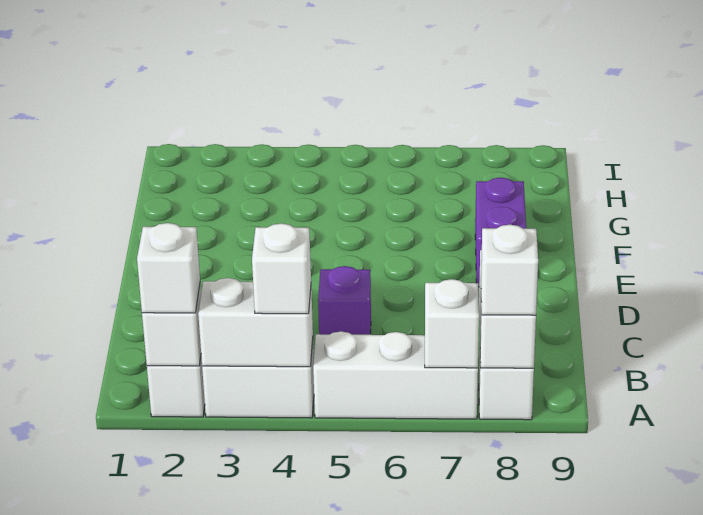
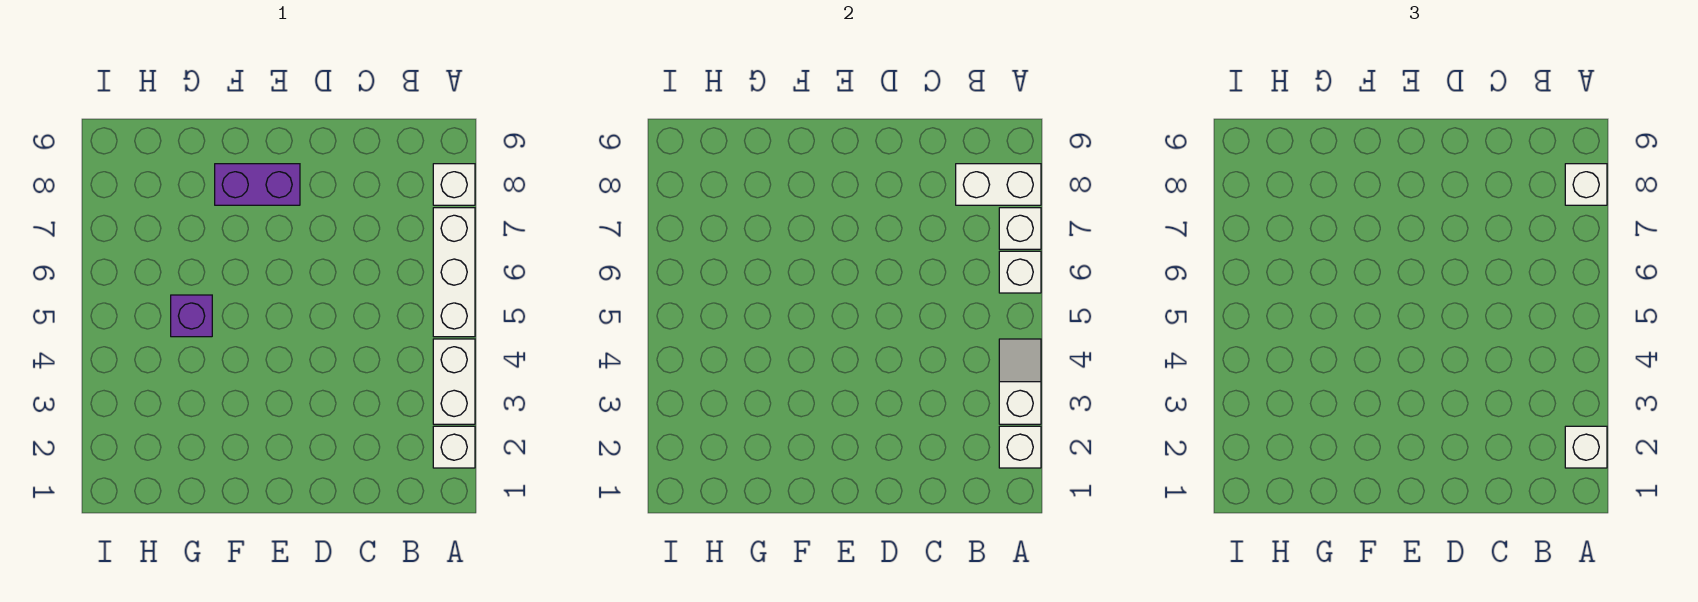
white brick A3:A4 level 2 -> white slope A3:A4 level 2 top 3
white brick A4 level 3 -> white brick A6 level 2
purple brick C5 level 1 -> purple brick G5 level 1

